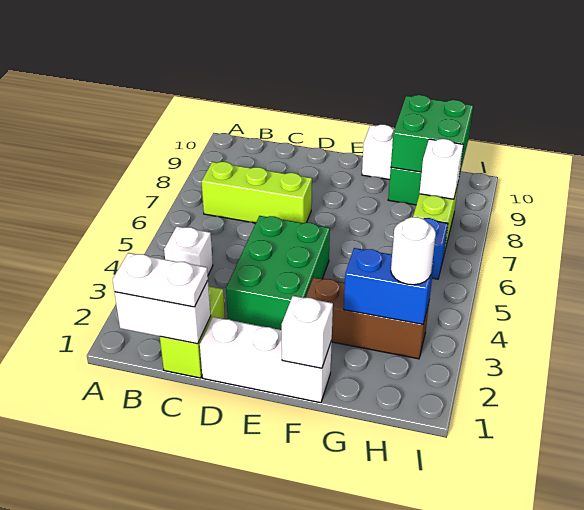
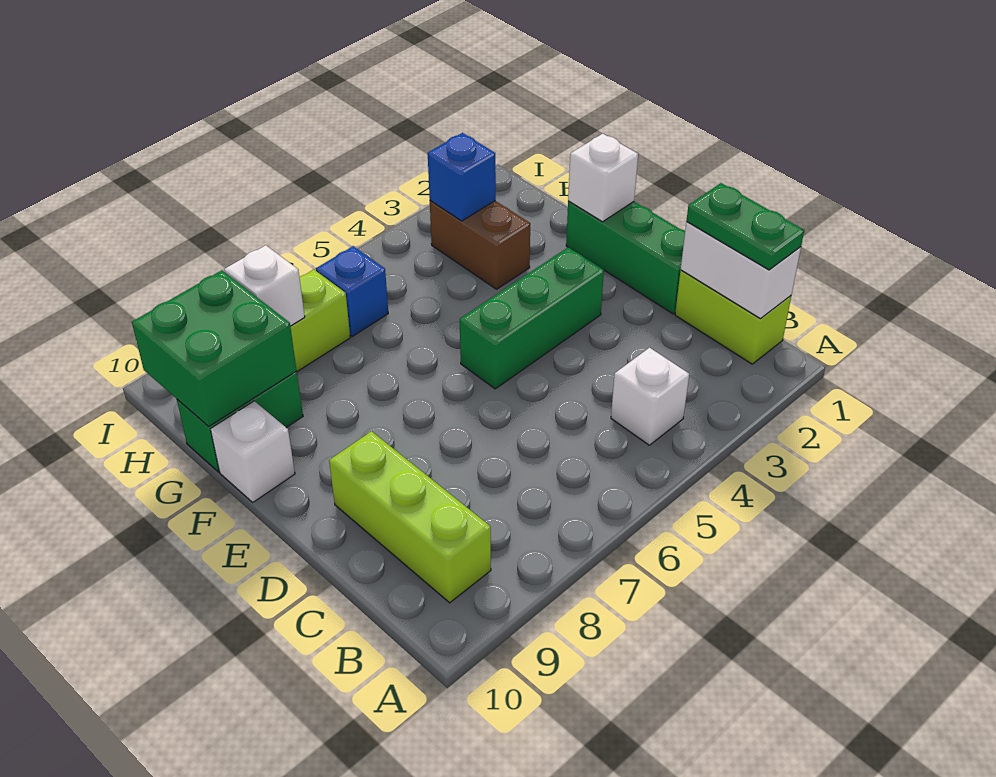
white plate B1:C1 level 3 -> green plate B1:C1 level 3
lime brick B7:D7 level 1 -> lime brick B9:D9 level 1
lime brick C1:C2 level 1 -> lime brick B1:C1 level 1
white brick D1:F1 level 1 -> green brick D1:F1 level 1
green brick D3:E5 level 1 -> green brick E3:E5 level 1
brown brick F3:H3 level 1 -> brown brick G3:H3 level 1
blue brick G3:H3 level 2 -> blue brick H3 level 2
white round brick H3 level 3 -> none

